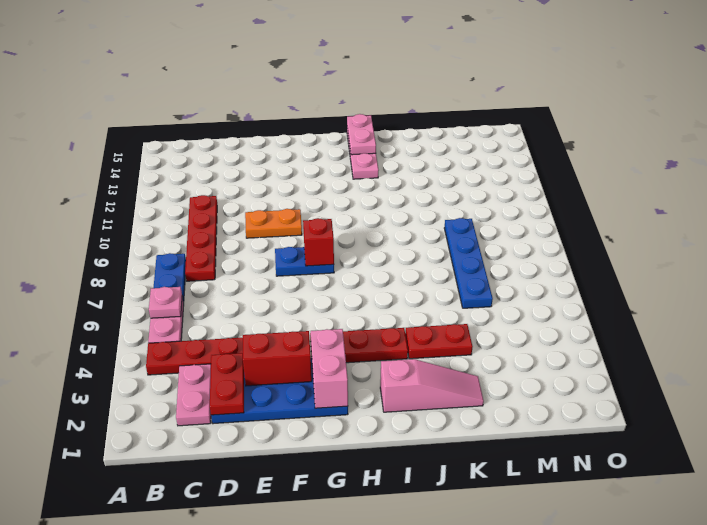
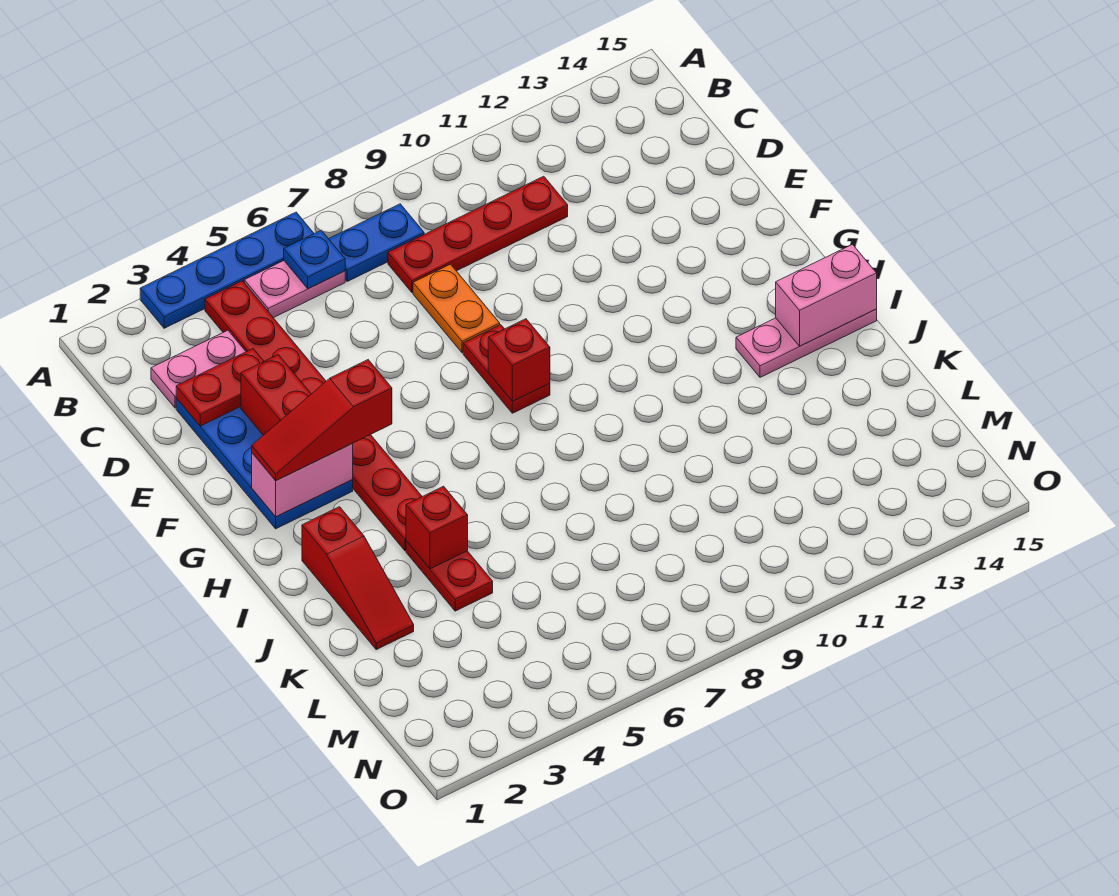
pink plate B6 level 2 -> blue plate B6 level 2
orange plate E10:F10 level 1 -> orange plate D8:E8 level 1
blue plate F8:G8 level 1 -> red plate F8:G8 level 1
none -> red slope G2:G4 level 3 top 4
pink slope I2:K2 level 1 top I -> red slope I2:K2 level 1 top I
pink plate I14:I15 level 2 -> pink brick I14:I15 level 2
none -> red brick J4 level 2
blue plate L6:L9 level 1 -> blue plate A3:A6 level 1

